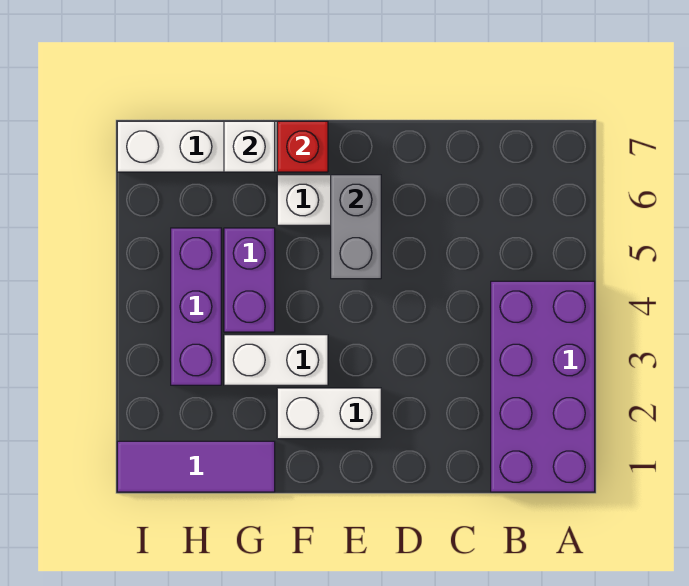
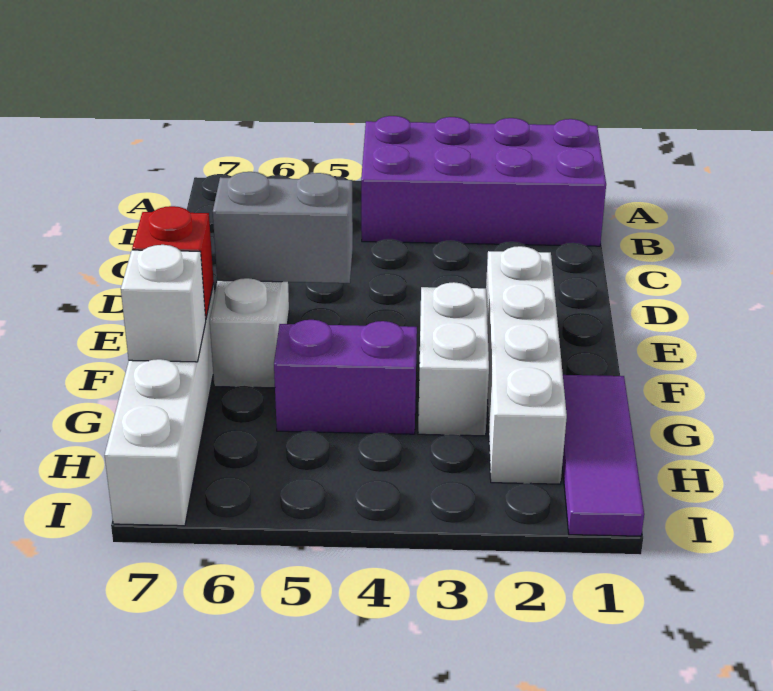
white brick E2:F2 level 1 -> white brick E2:H2 level 1
purple brick H3:H5 level 1 -> none

